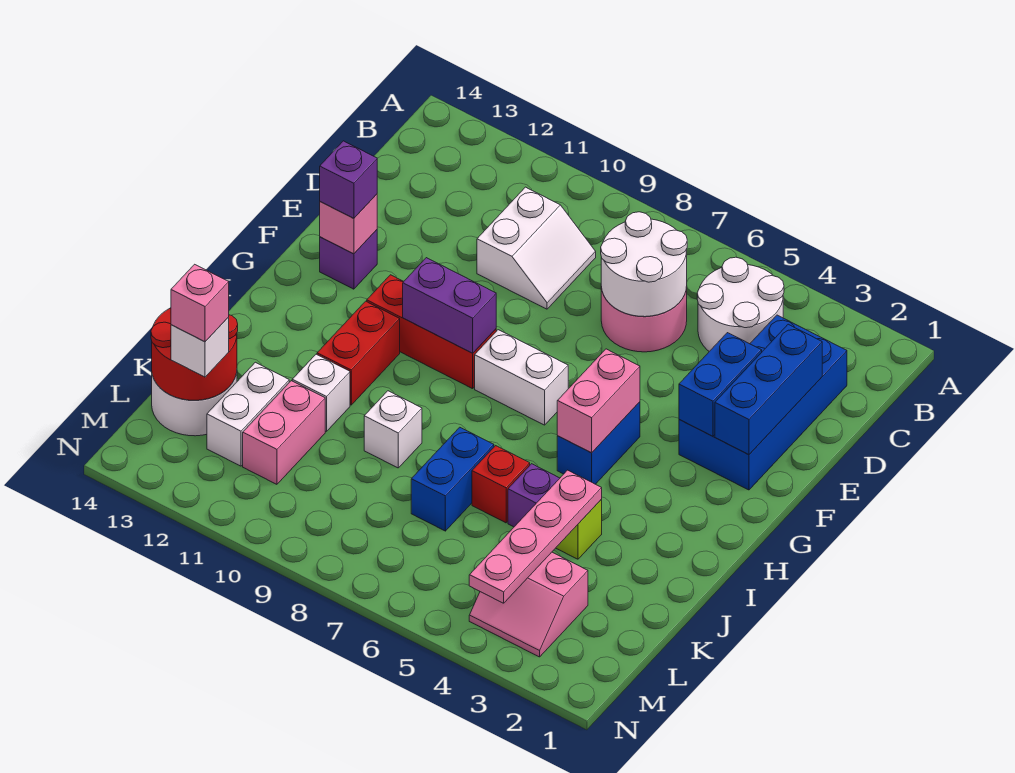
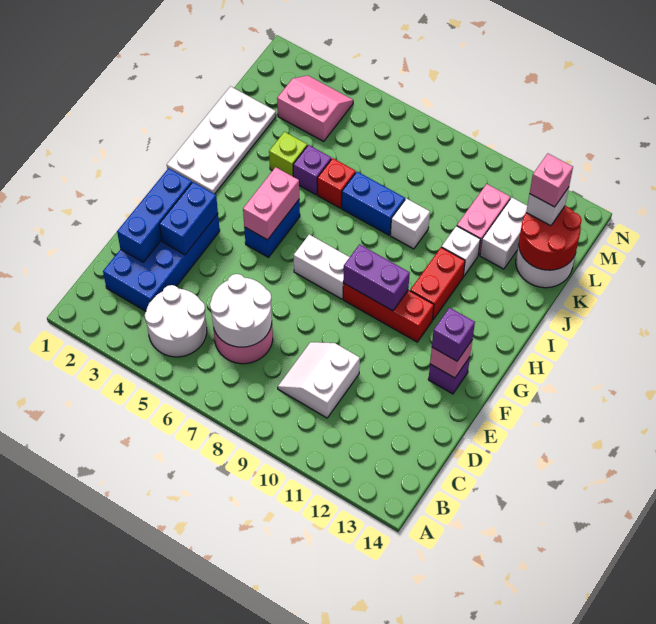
none -> white plate H1:K2 level 1
pink plate J4:M4 level 2 -> none
blue brick J7:K7 level 1 -> blue brick J7:J8 level 1

